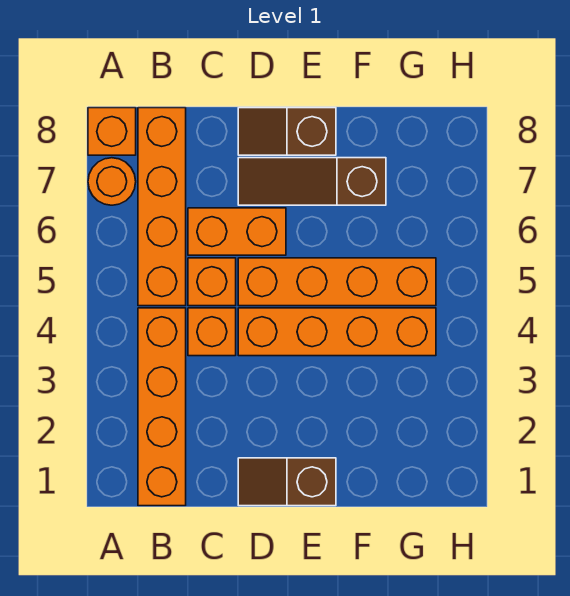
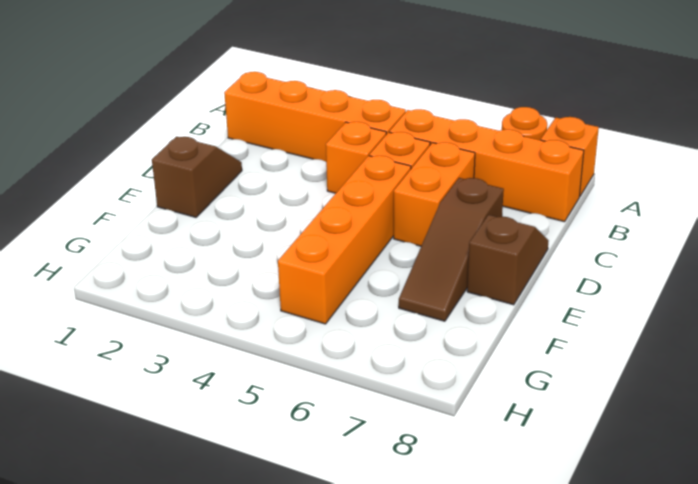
orange brick D4:G4 level 1 -> none
brown slope D7:F7 level 1 top F -> brown slope D7:F7 level 1 top D

